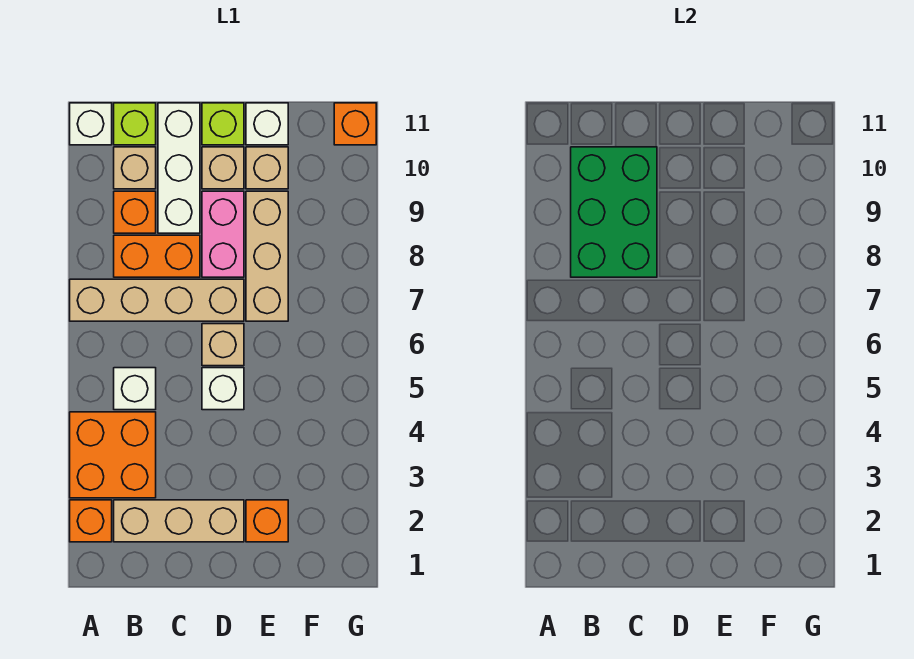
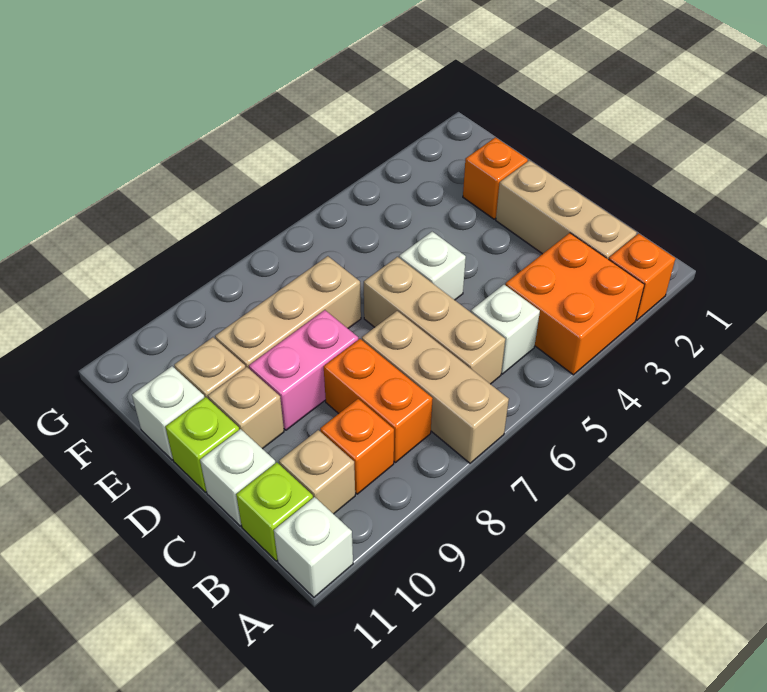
tan brick A7:D7 level 1 -> tan brick A7:C7 level 1
green brick B8:C10 level 2 -> none
white brick C9:C11 level 1 -> white brick C11 level 1
tan brick D6 level 1 -> tan brick B6:D6 level 1
orange brick G11 level 1 -> none

